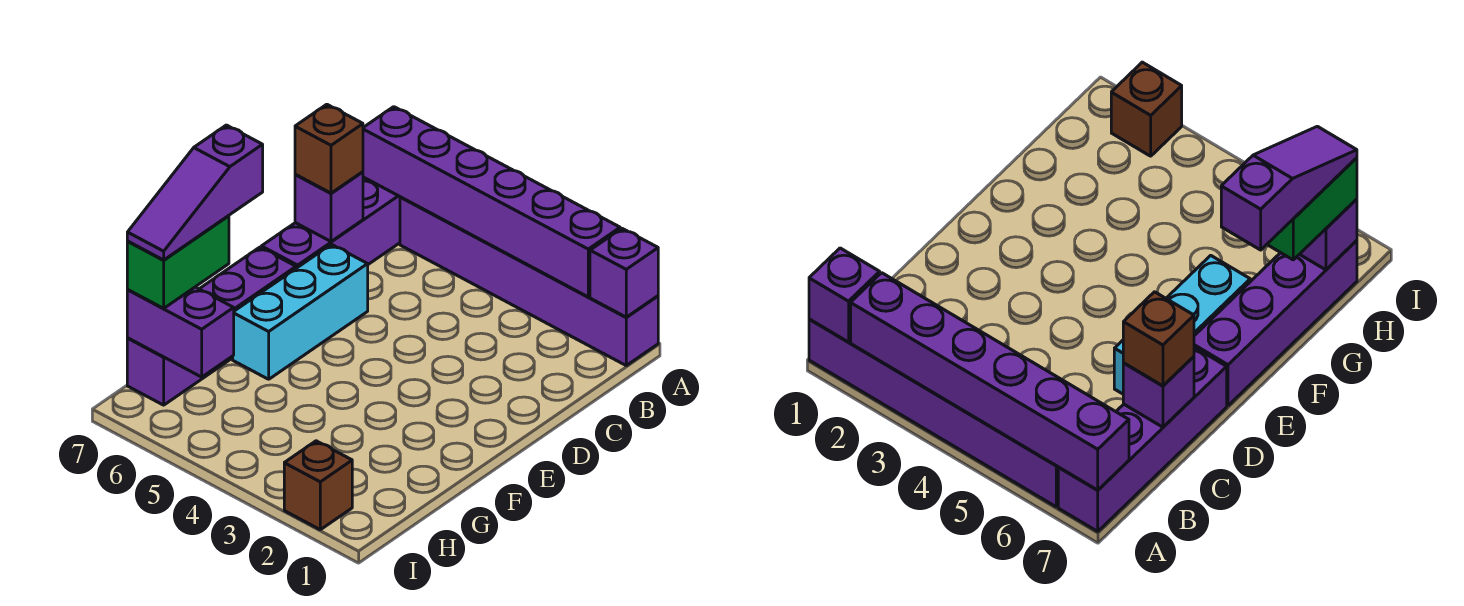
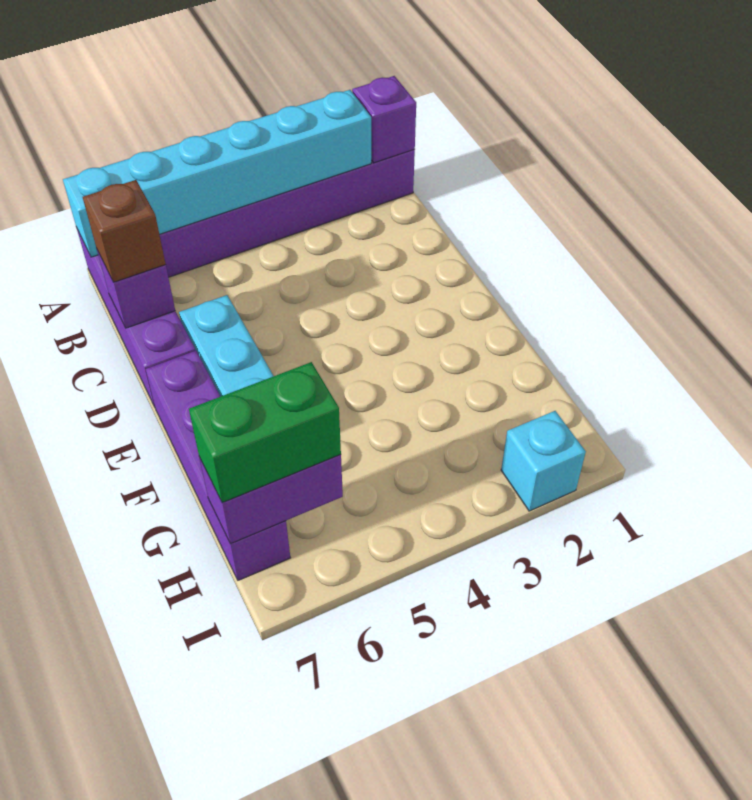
purple brick A2:A7 level 2 -> cyan brick A2:A7 level 2
purple slope F7:H7 level 4 top F -> none
green brick G7:H7 level 3 -> green brick H6:H7 level 3
brown brick I2 level 1 -> cyan brick I2 level 1

